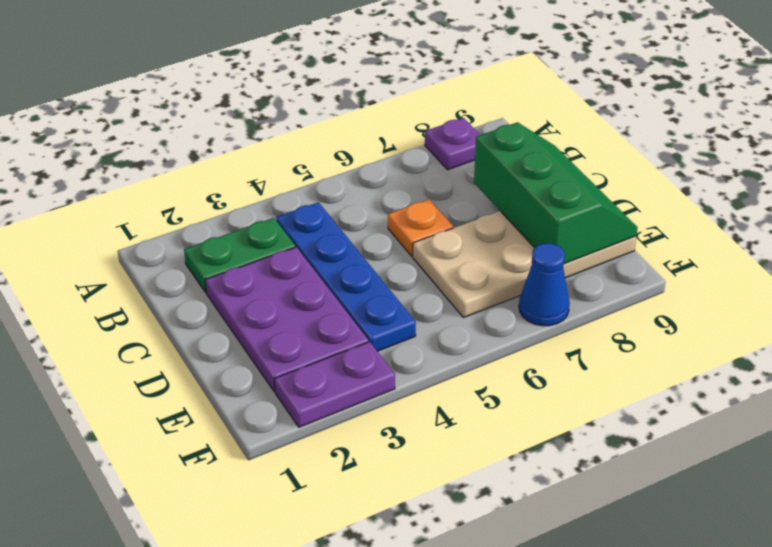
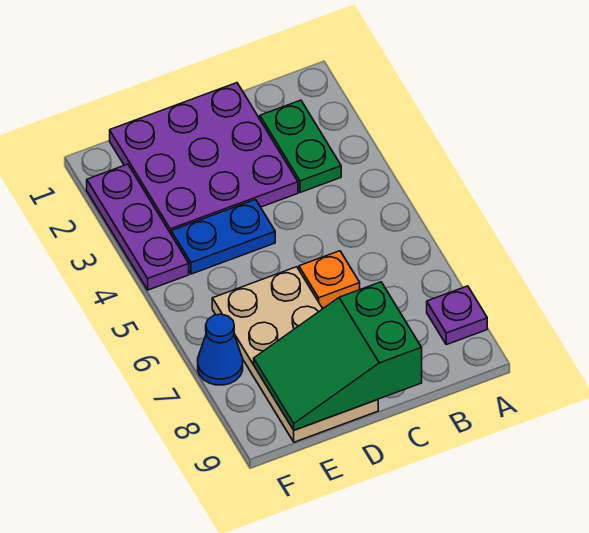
blue plate B4:E4 level 1 -> blue plate D4:E4 level 1
purple plate C2:E3 level 1 -> purple plate C1:E3 level 1
green slope C8:E9 level 2 top 8 -> green slope C8:E9 level 2 top C
purple plate F2:F3 level 1 -> purple plate F2:F4 level 1

